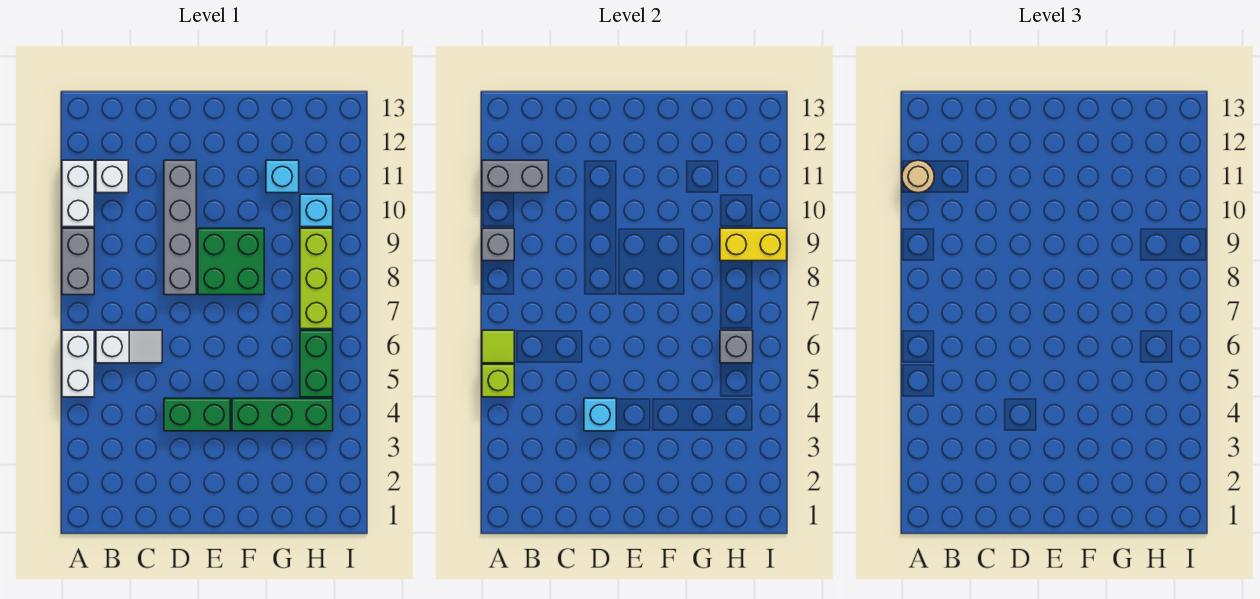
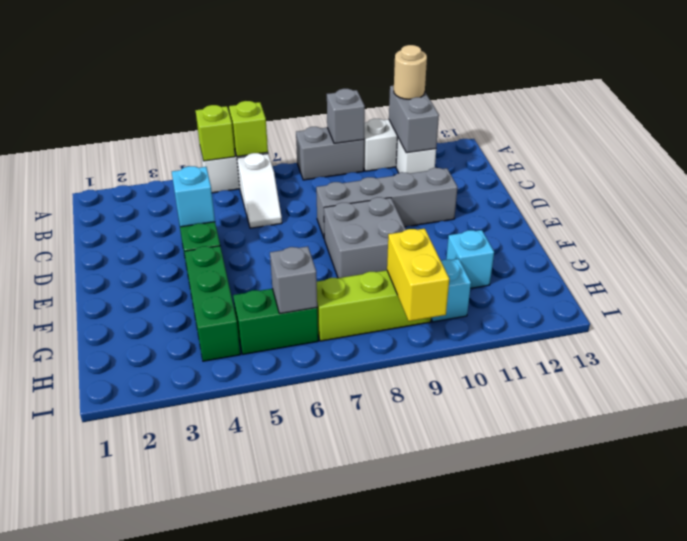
lime tile A6 level 2 -> lime brick A6 level 2
green brick E8:F9 level 1 -> grey brick E8:F9 level 1

